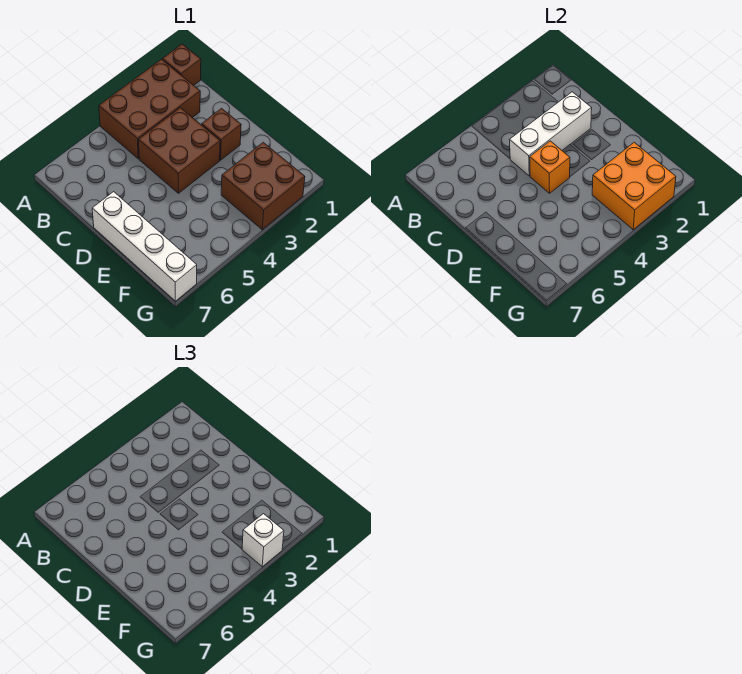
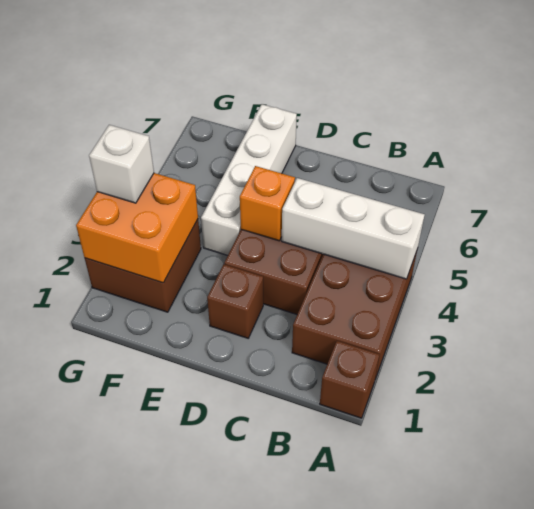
white brick C2:C4 level 2 -> white brick A4:C4 level 2
white brick D7:G7 level 1 -> white brick E4:E7 level 1

